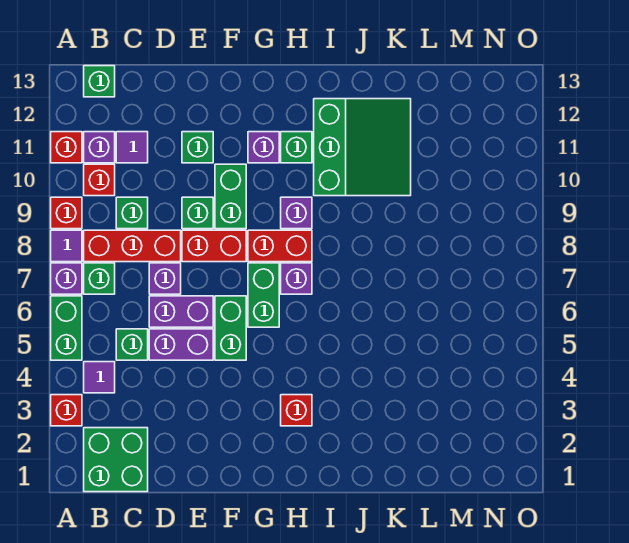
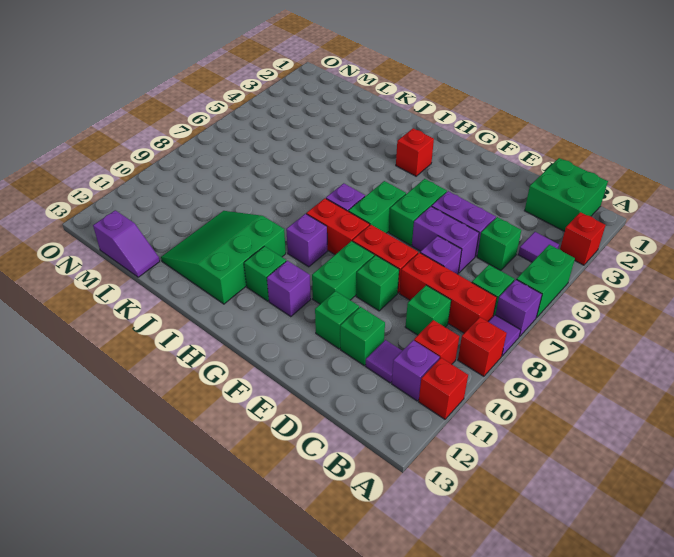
green brick B13 level 1 -> green brick D11 level 1
none -> purple slope L13:M13 level 1 top M

